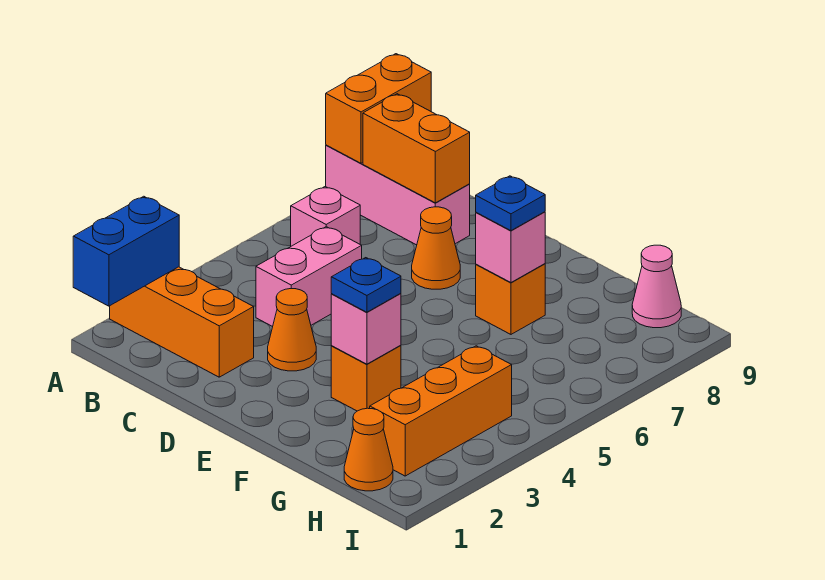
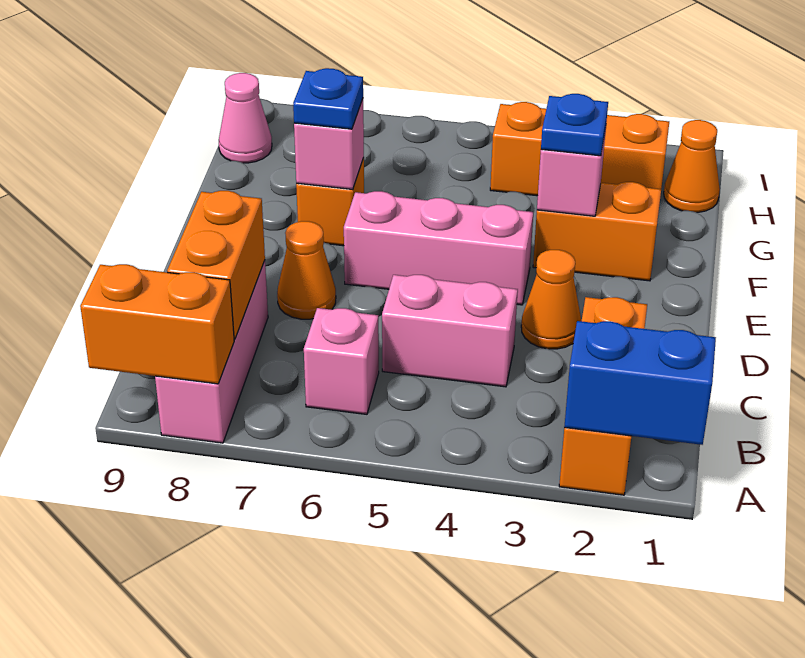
none -> pink brick E4:E6 level 1
orange brick F3 level 1 -> orange brick F2:F3 level 1

